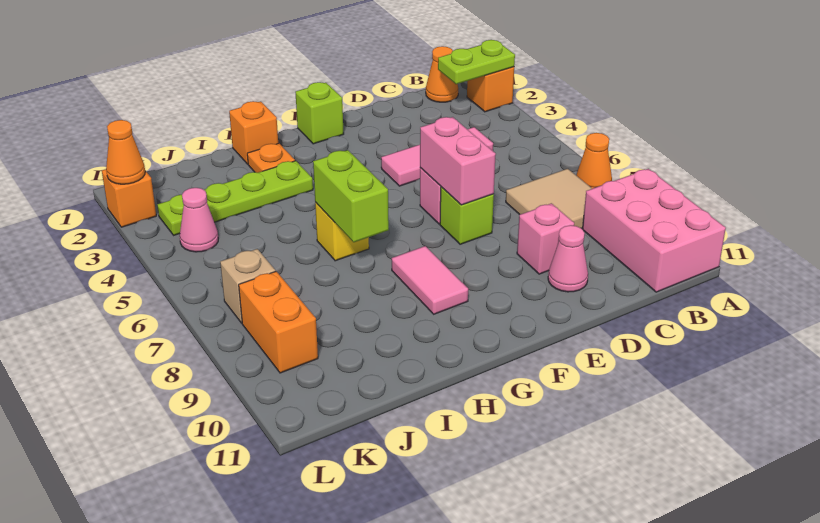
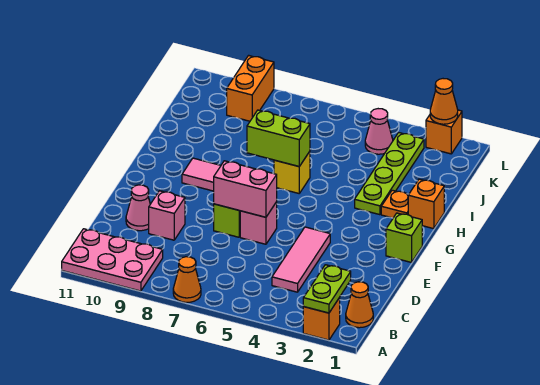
pink brick A9:B11 level 1 -> pink plate A9:B11 level 1
tan tile B7:C8 level 1 -> none
tan brick K7 level 1 -> none
orange brick K8:K9 level 1 -> orange brick K9:L9 level 1

